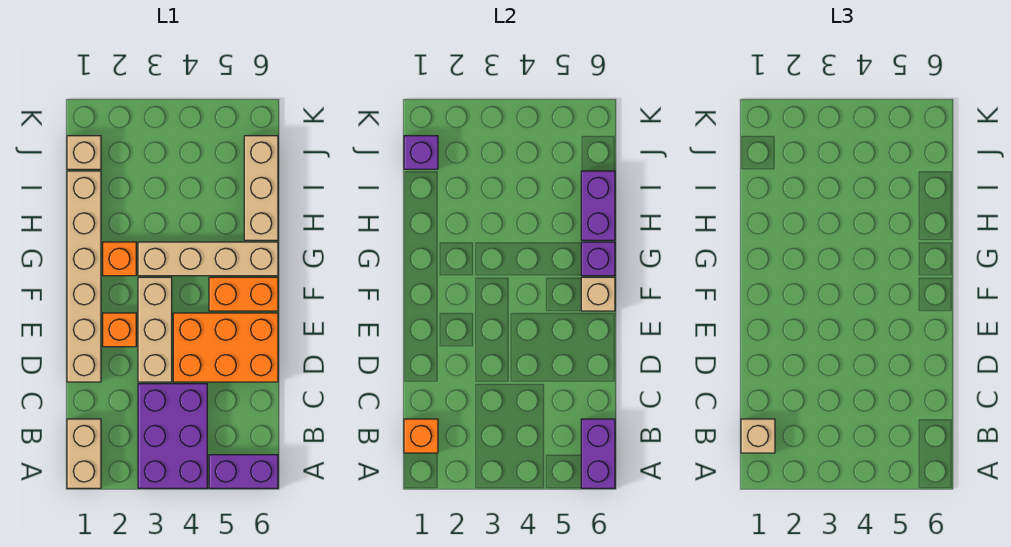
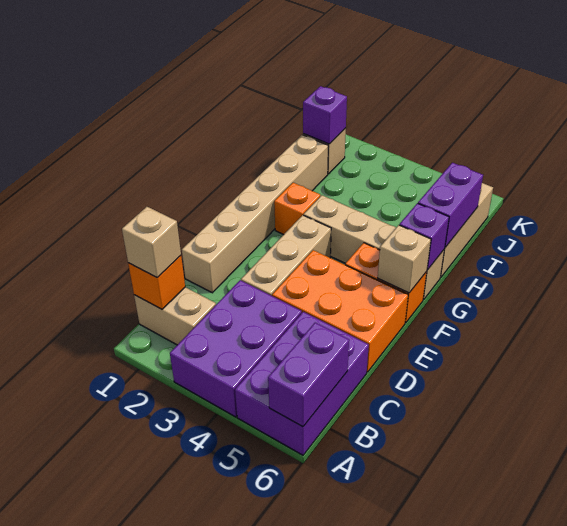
tan brick A1:B1 level 1 -> tan brick B1:B2 level 1
purple brick A5:A6 level 1 -> purple brick A5:C6 level 1
orange brick E2 level 1 -> none

